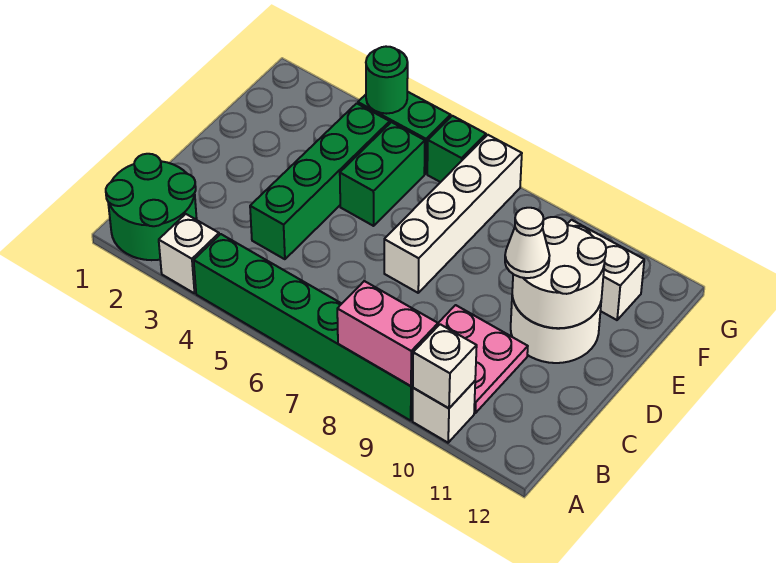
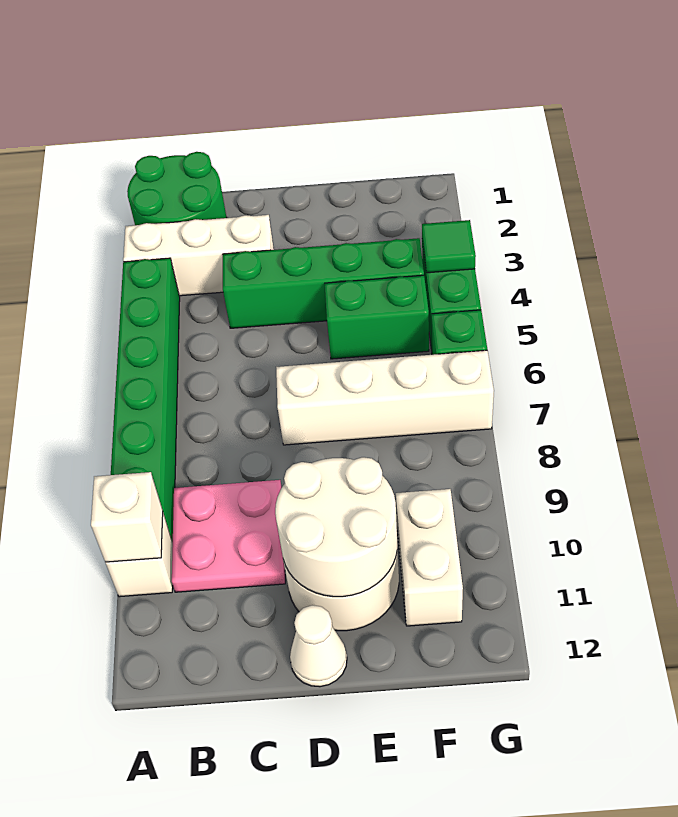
white brick A3 level 1 -> white brick A3:C3 level 1
pink brick A8:A9 level 2 -> none
white cone D10 level 3 -> white cone D12 level 1
green round brick G4 level 2 -> green tile G4 level 2

